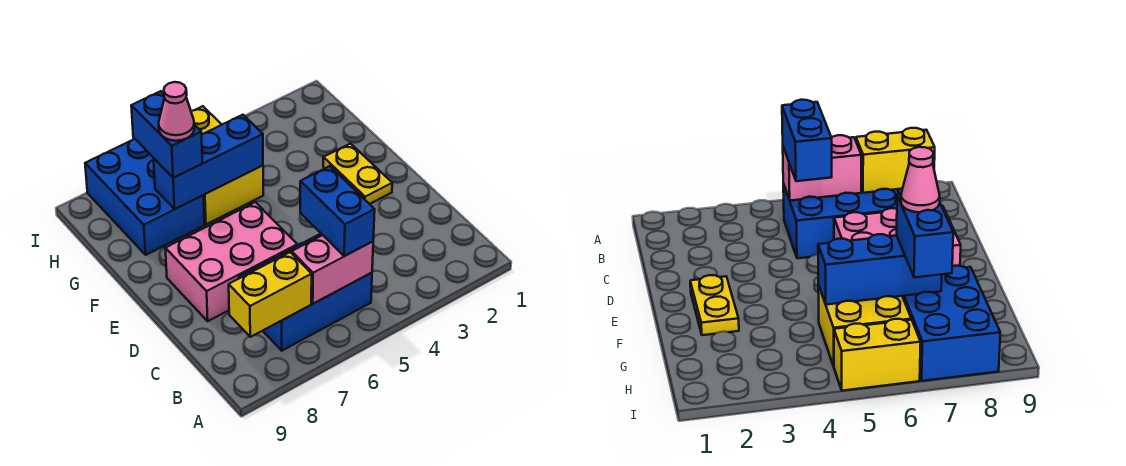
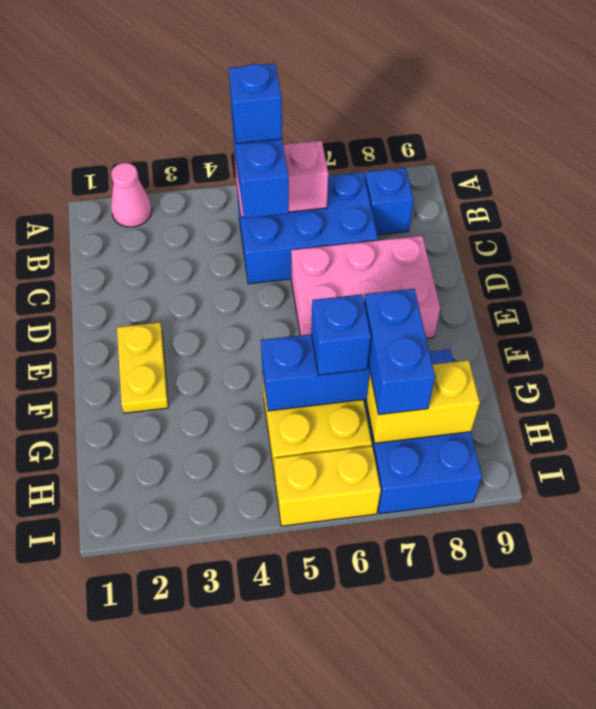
none -> blue brick B5 level 4
yellow brick B7:B8 level 2 -> yellow brick H7:H8 level 2
none -> blue brick B8 level 1
none -> blue brick G6 level 3
pink cone G7 level 4 -> pink cone A2 level 1

